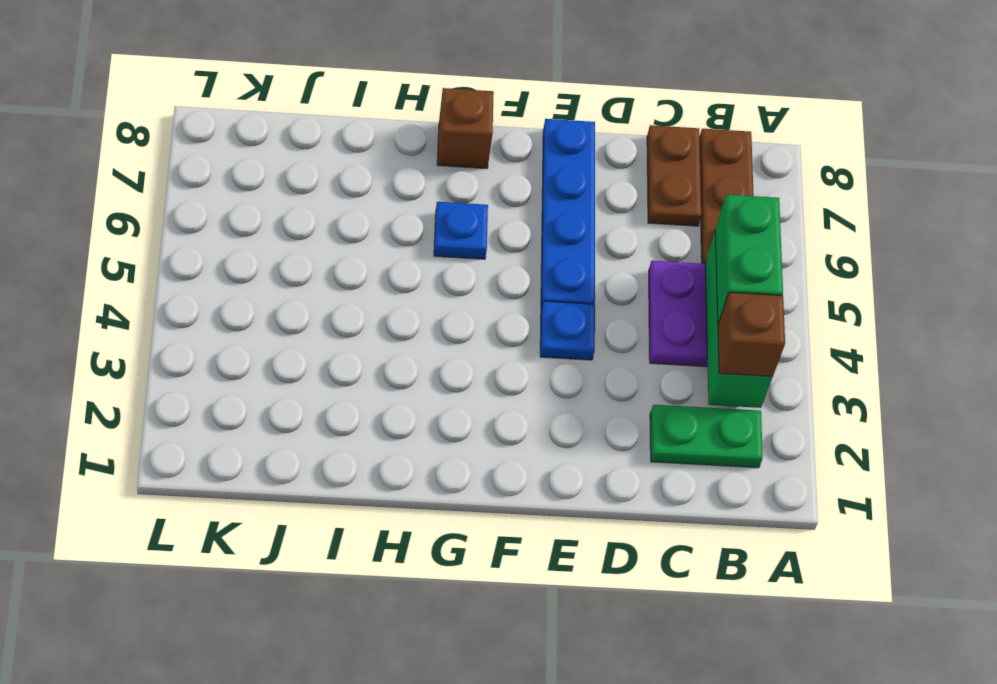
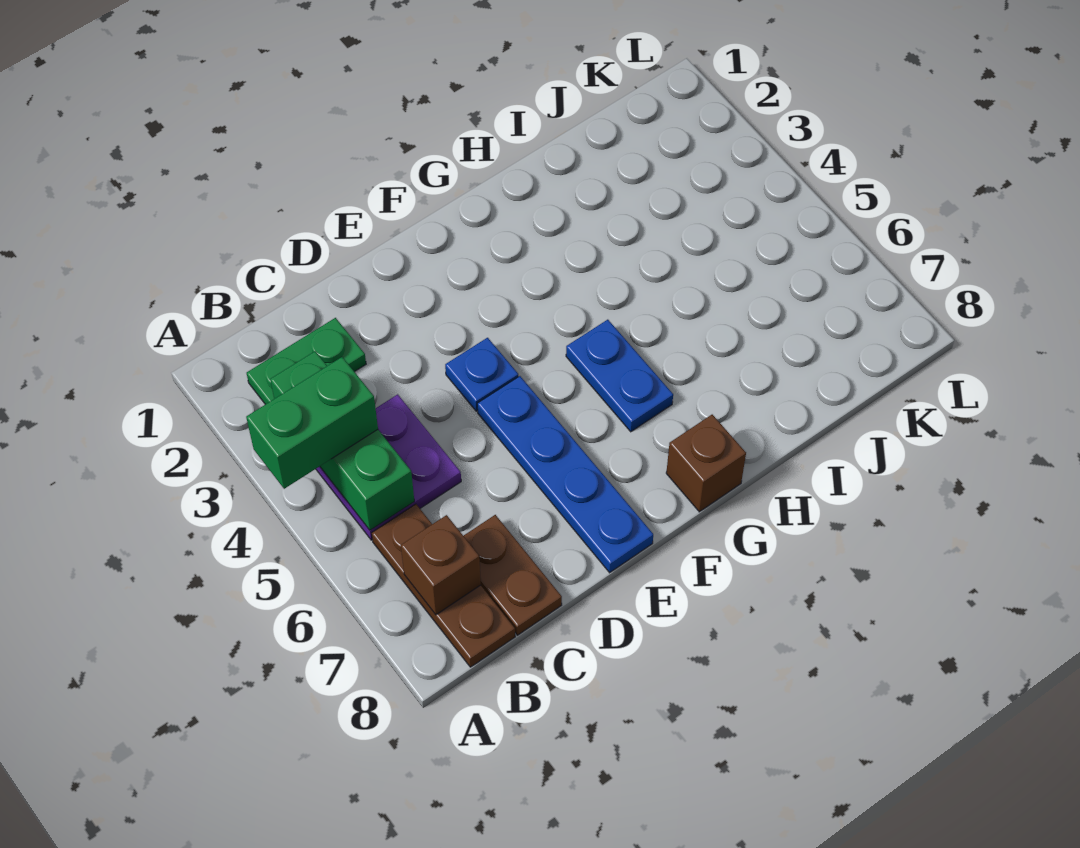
brown brick B3 level 3 -> brown brick B7 level 2
green brick B4:B5 level 3 -> green brick A4:B4 level 3
blue plate G6 level 1 -> blue plate G5:G6 level 1

